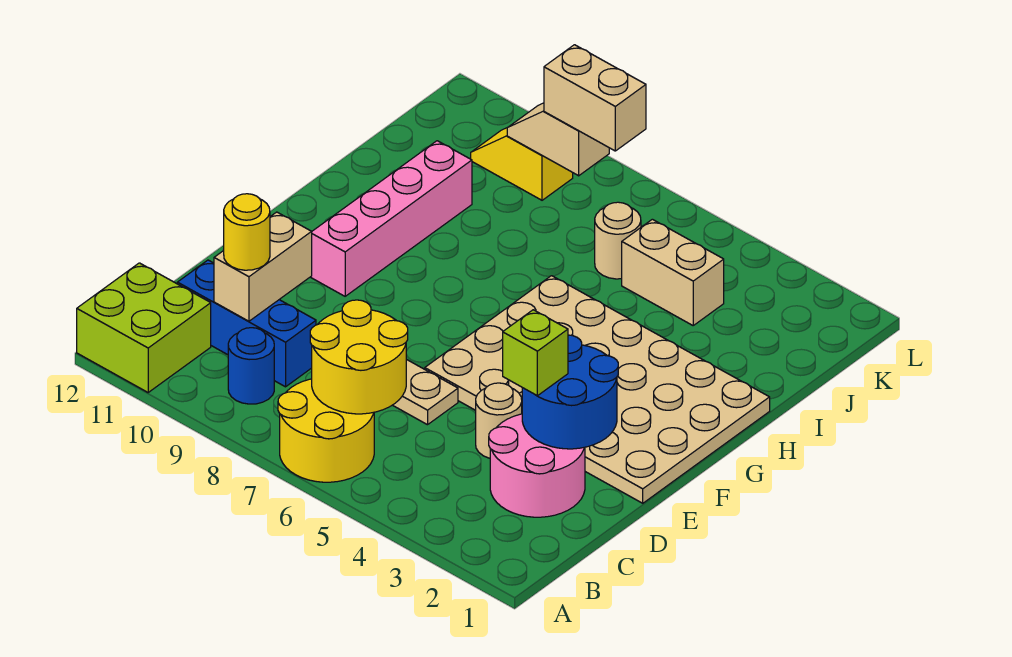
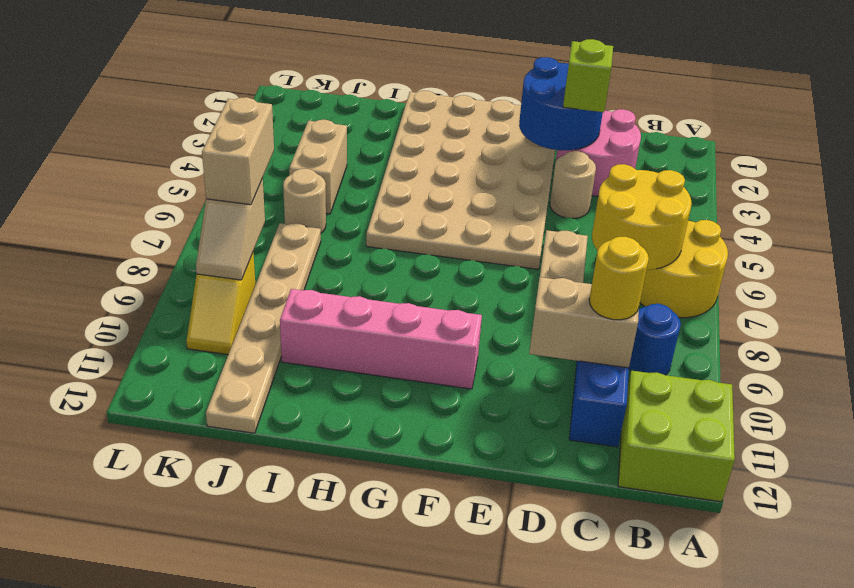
none -> tan plate J7:J12 level 1

